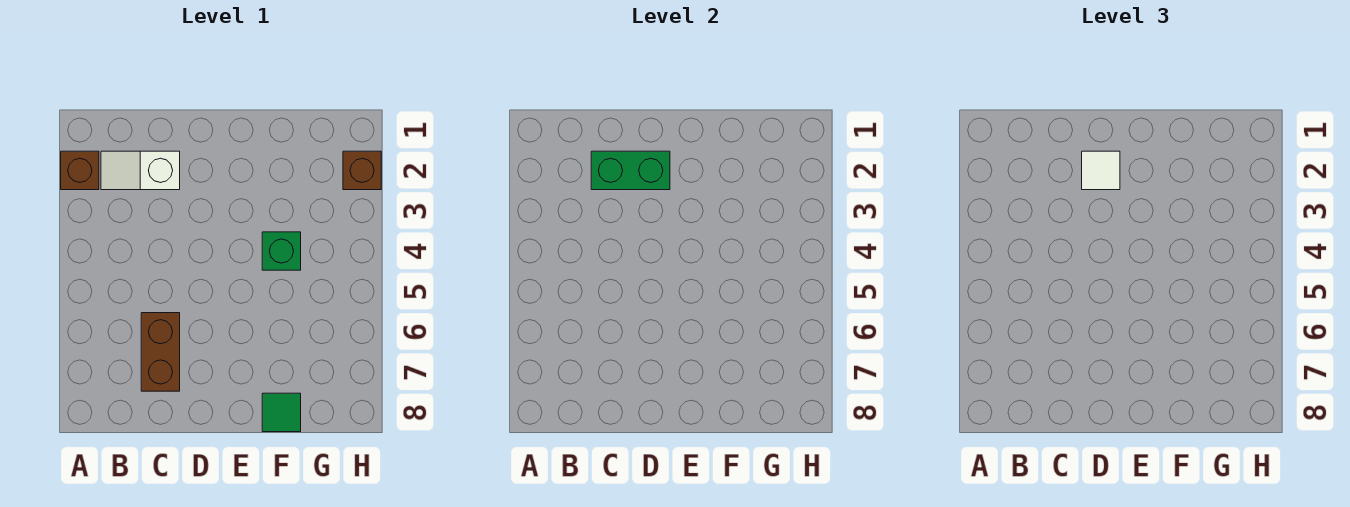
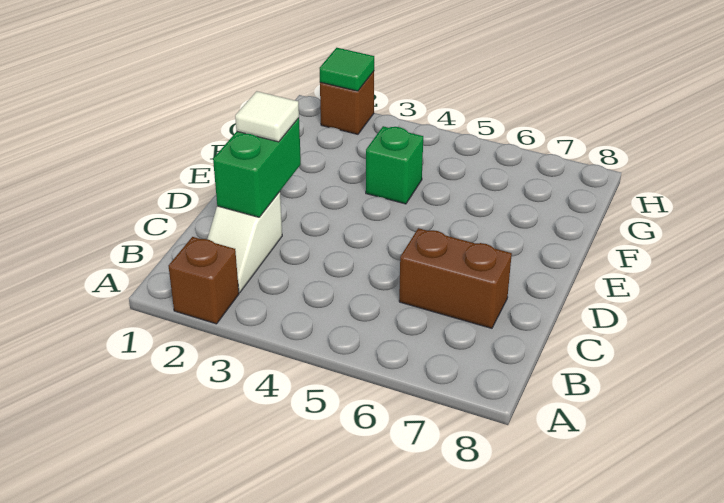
green tile F8 level 1 -> green tile H2 level 2

